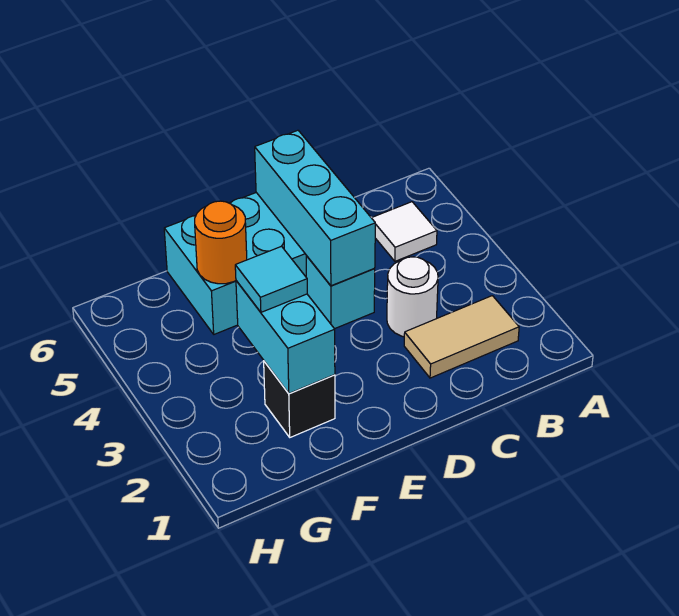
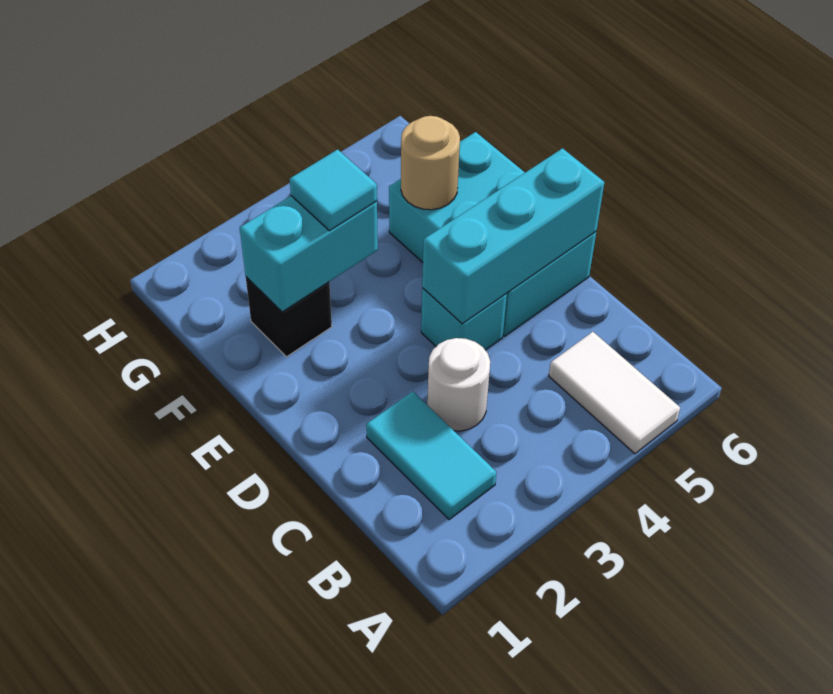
tan tile B2:C2 level 1 -> cyan tile B2:C2 level 1
white tile B5 level 1 -> white tile A5:B5 level 1
orange round brick F5 level 2 -> tan round brick F5 level 2

